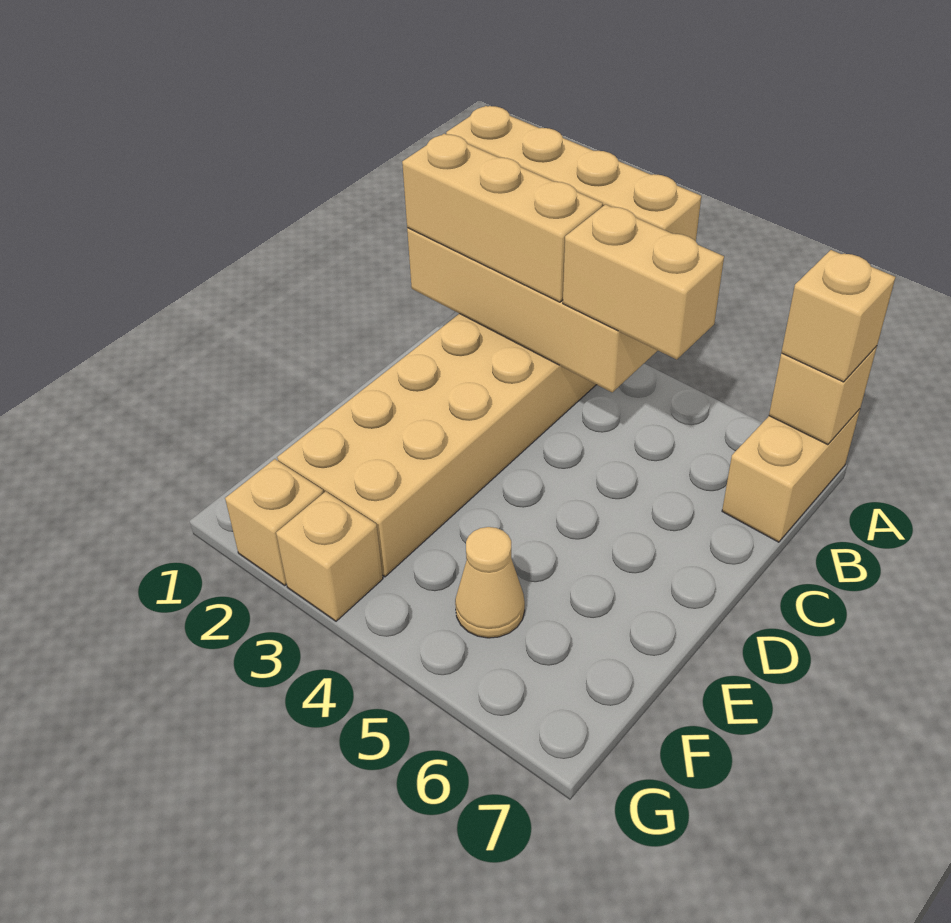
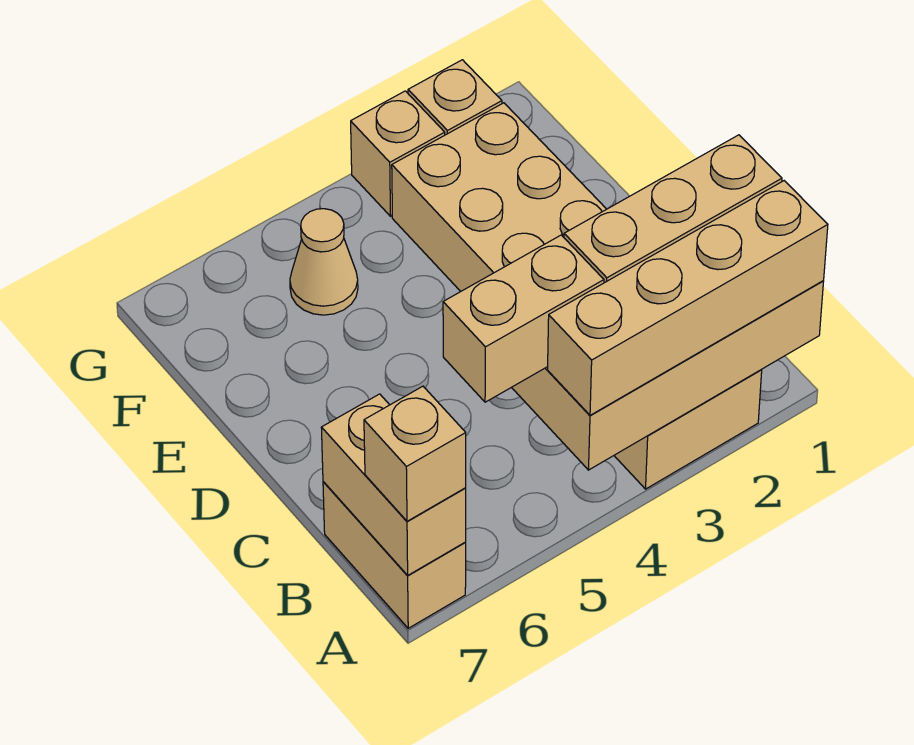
tan brick A7 level 2 -> tan brick A7:B7 level 2

